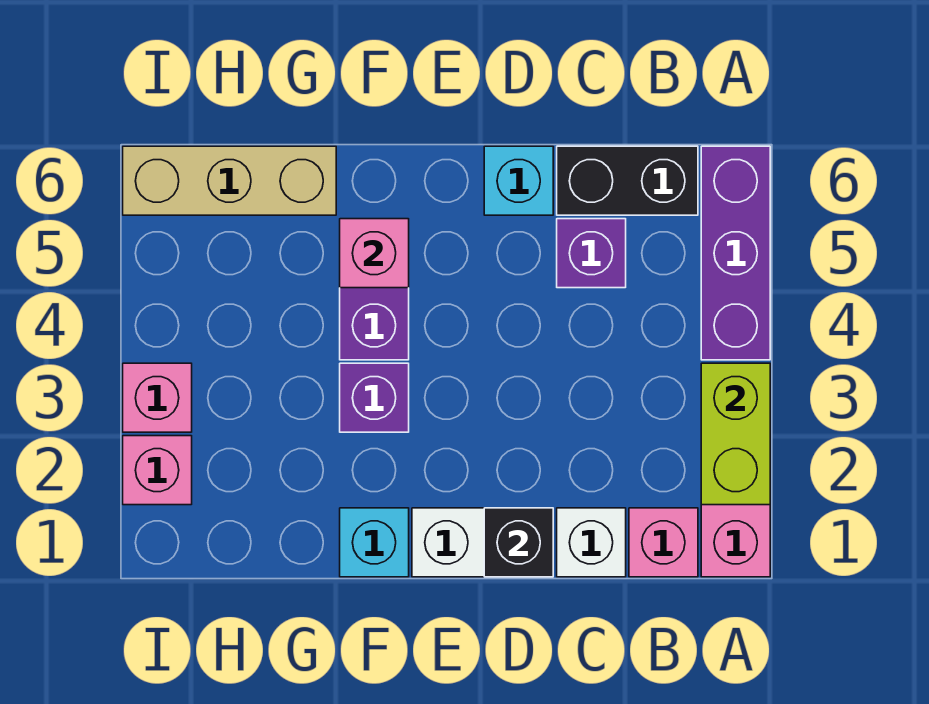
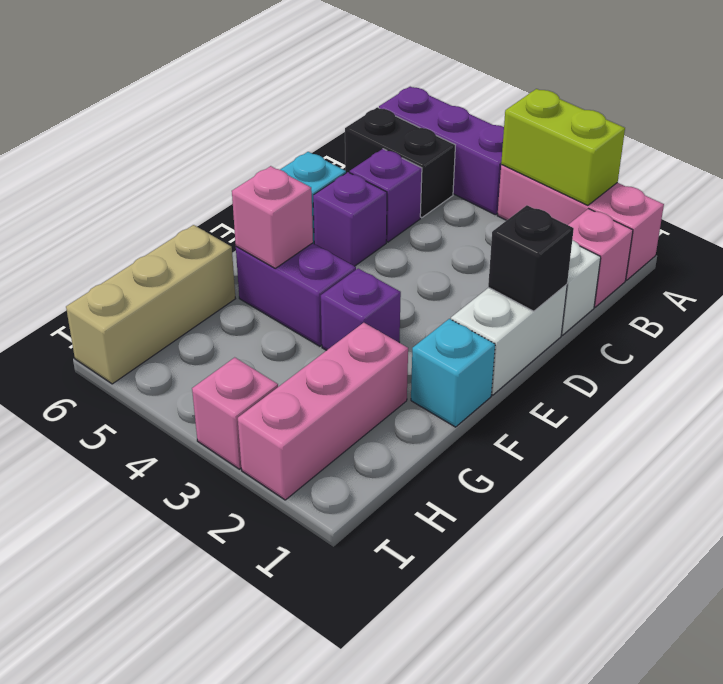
black brick B6:C6 level 1 -> black brick B5:B6 level 1
none -> purple brick D5 level 1
pink brick I2 level 1 -> pink brick G2:I2 level 1

